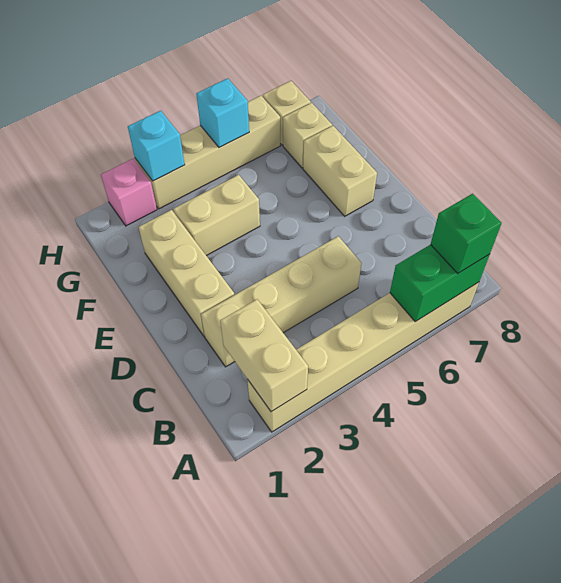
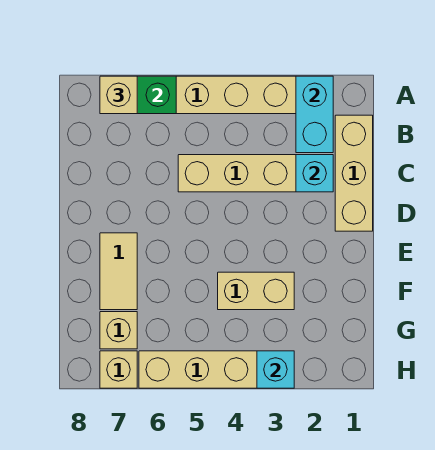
tan brick A2:B2 level 2 -> cyan brick A2:B2 level 2
green brick A7 level 3 -> tan brick A7 level 3
tan brick D2:F2 level 1 -> tan brick B1:D1 level 1
tan brick E7:F7 level 1 -> tan tile E7:F7 level 1
pink brick H2 level 1 -> none
cyan brick H5 level 2 -> cyan brick C2 level 2

